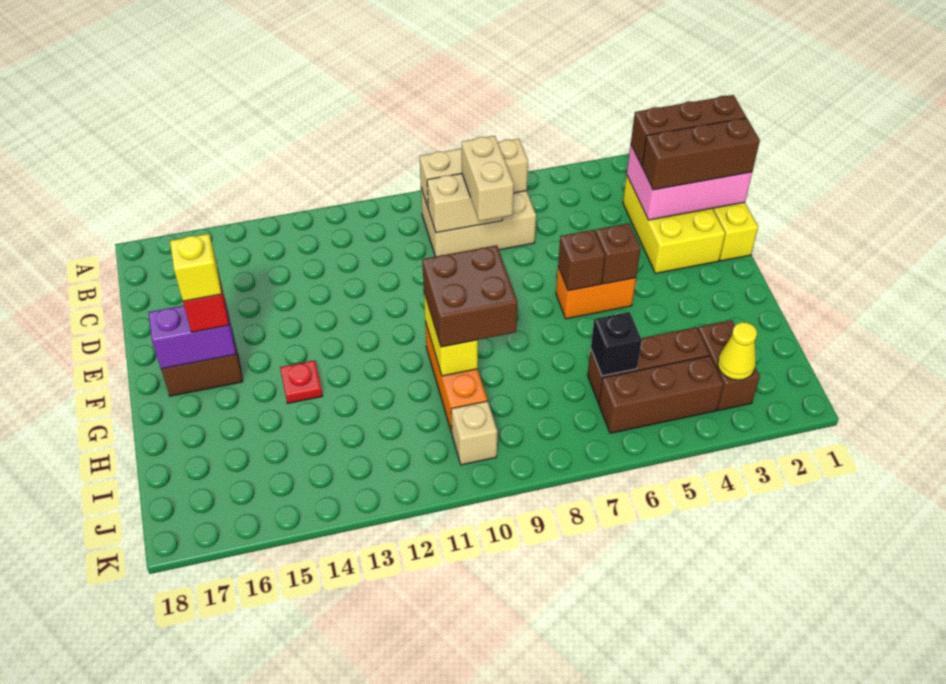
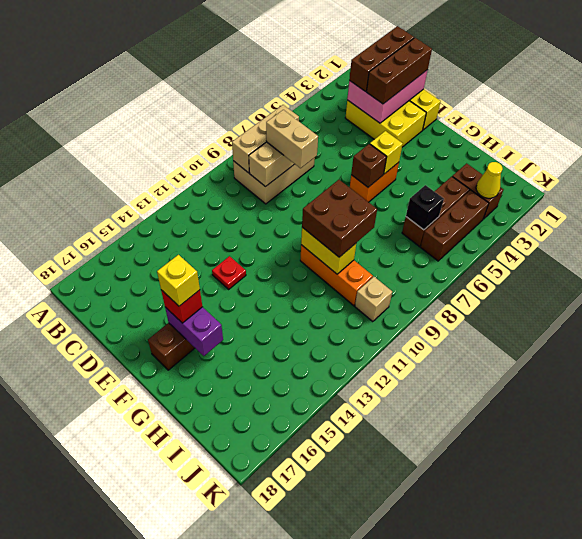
brown brick F5 level 2 -> yellow brick F5 level 2
purple brick F16:F17 level 2 -> purple brick F16:G16 level 2
red plate G14 level 1 -> red plate E13 level 1

